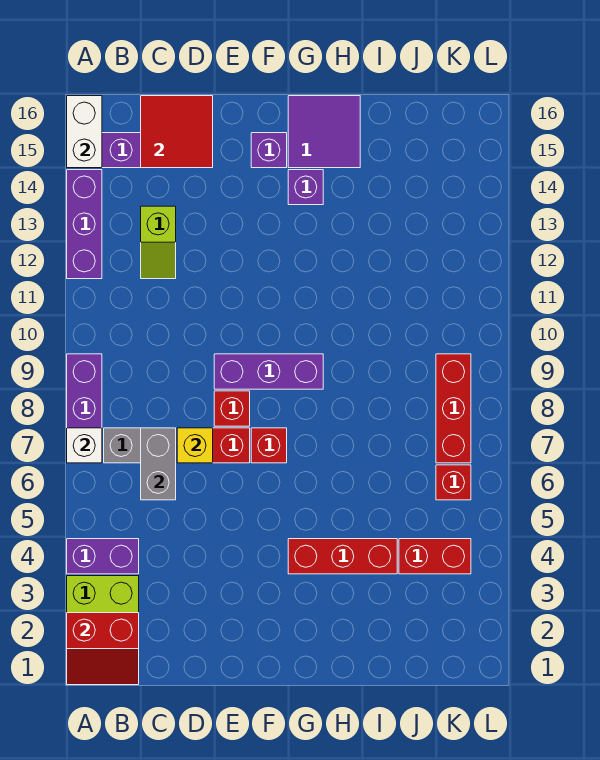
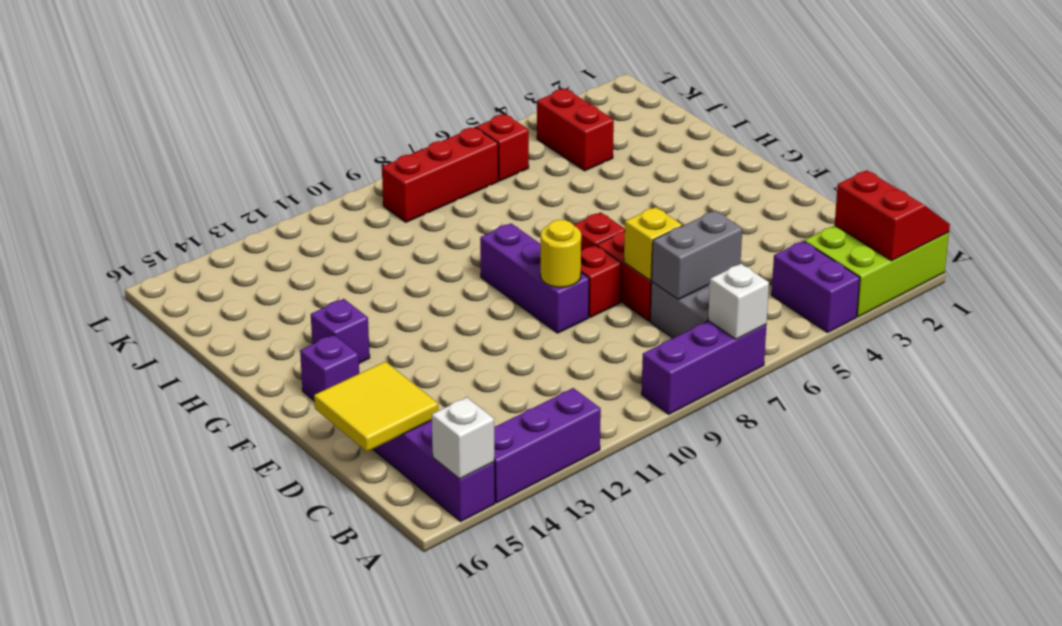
white brick A15:A16 level 2 -> white brick A15 level 2
lime slope C12:C13 level 1 top 13 -> none
red tile C15:D16 level 2 -> yellow tile C15:D16 level 2
none -> yellow round brick E9 level 2
red brick G4:I4 level 1 -> none
purple tile G15:H16 level 1 -> none

